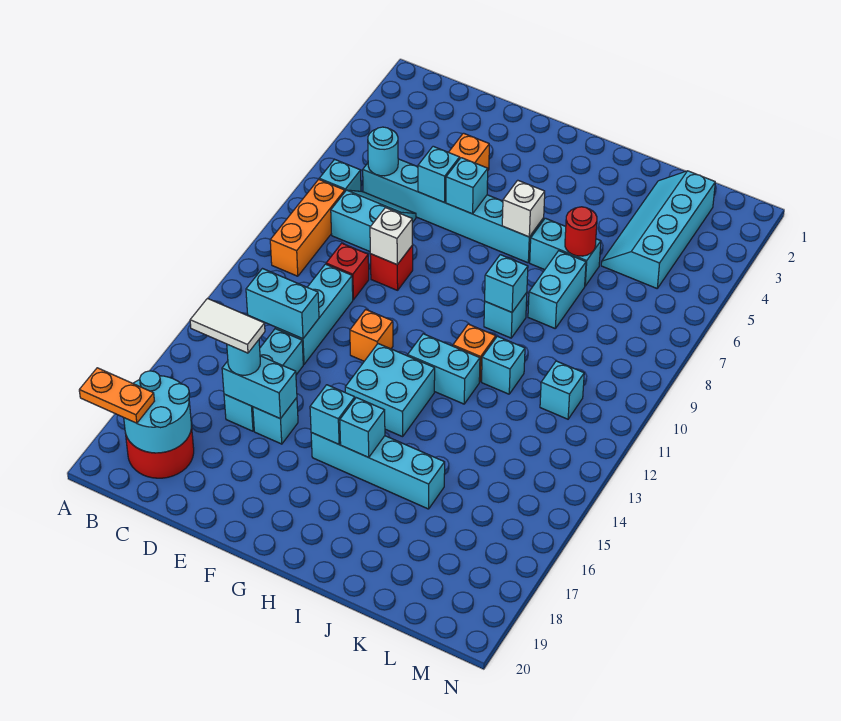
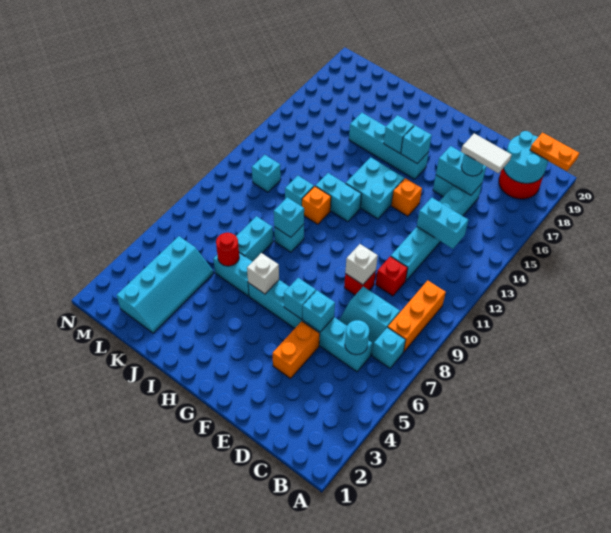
orange brick F12 level 1 -> orange brick F14 level 1

